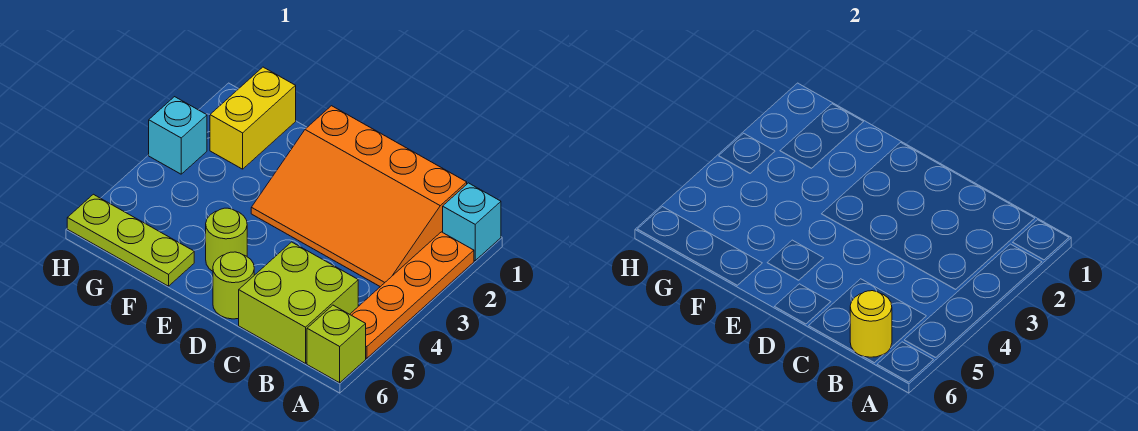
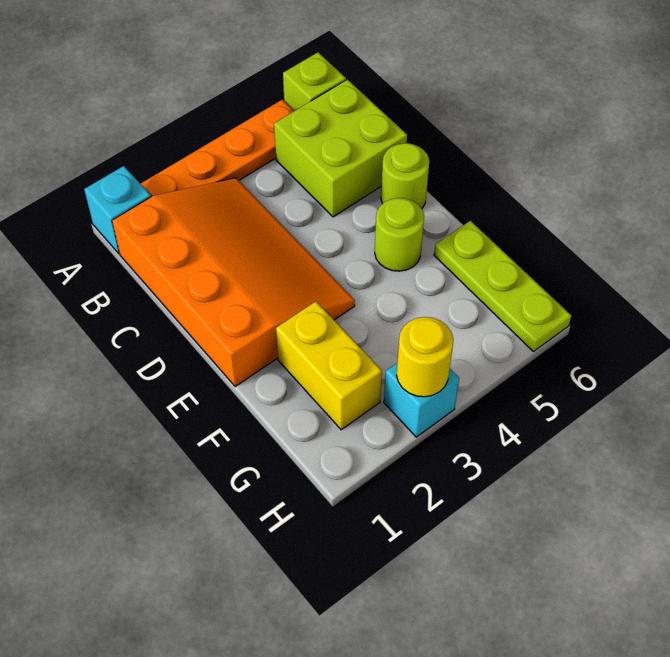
yellow round brick B6 level 2 -> yellow round brick H3 level 2
yellow brick G1:G2 level 1 -> yellow brick F2:G2 level 1

